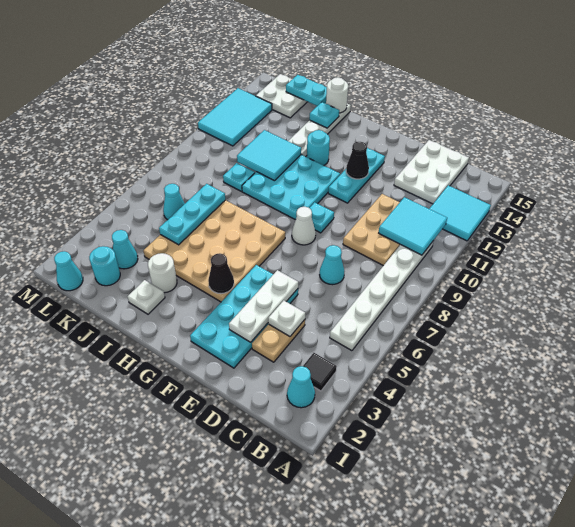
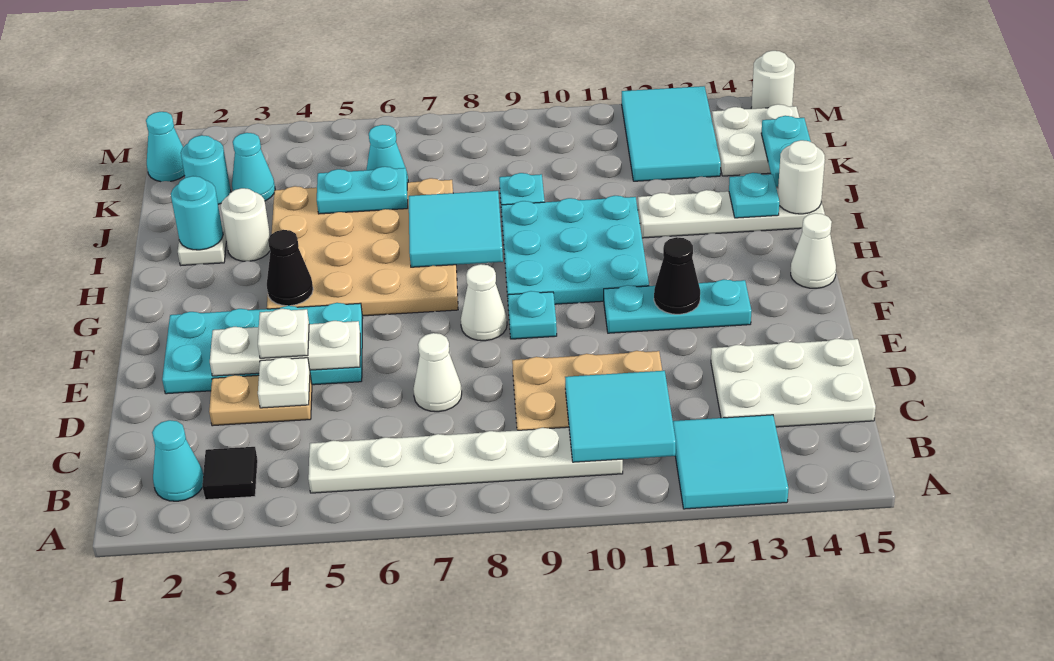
cyan cone D7 level 1 -> white cone D7 level 1
none -> white plate E4 level 3
none -> white cone G15 level 1
cyan round brick H12 level 1 -> cyan round brick I2 level 2
cyan tile I10:J11 level 2 -> cyan tile H7:I8 level 2
cyan plate J5:J7 level 2 -> cyan plate J5:J6 level 2
cyan tile L11:M13 level 1 -> cyan tile K12:M13 level 1
none -> white round brick M15 level 1

